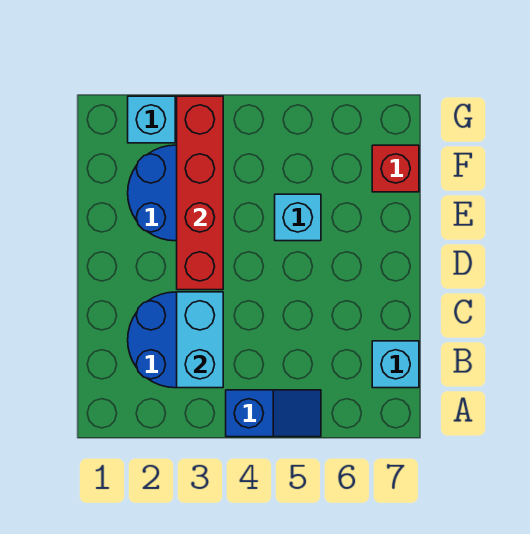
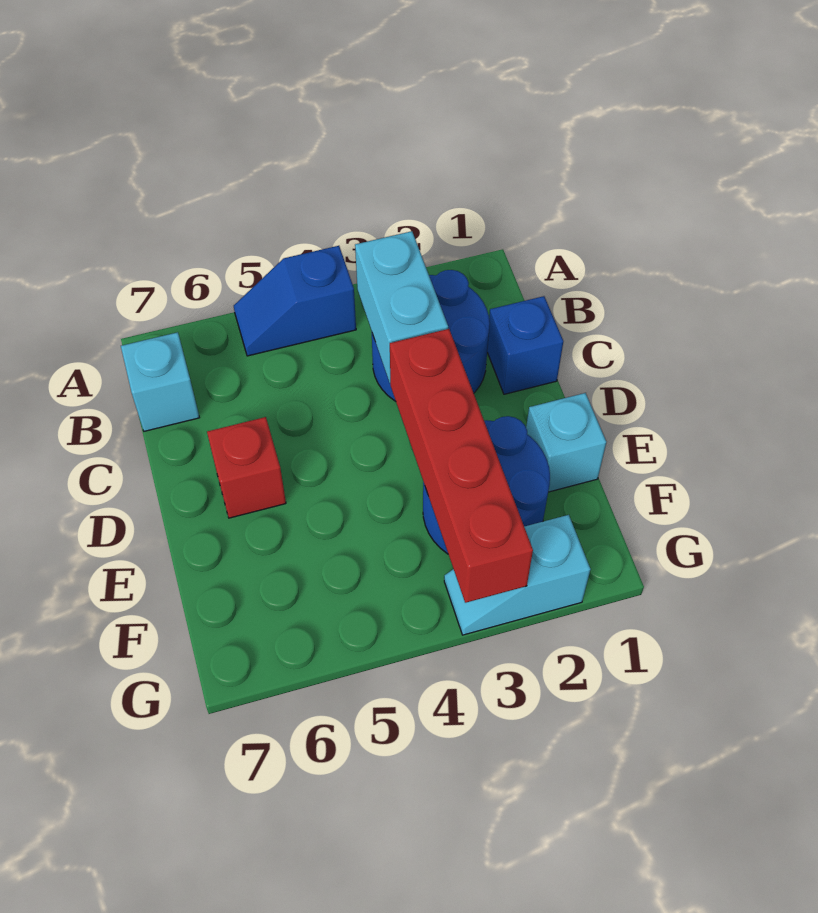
none -> blue brick C1 level 1
cyan brick E5 level 1 -> cyan brick E1 level 1
red brick F7 level 1 -> red brick D6 level 1

